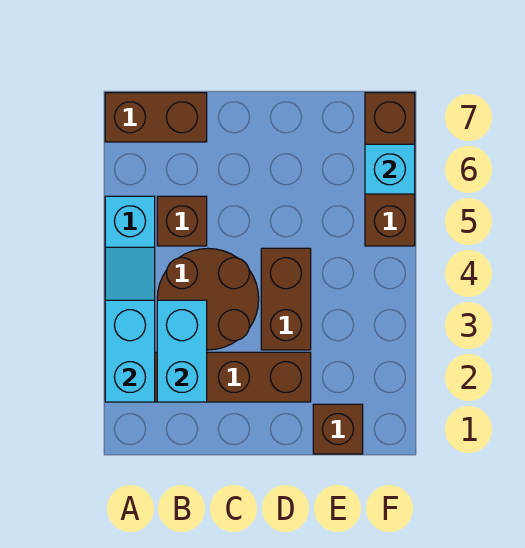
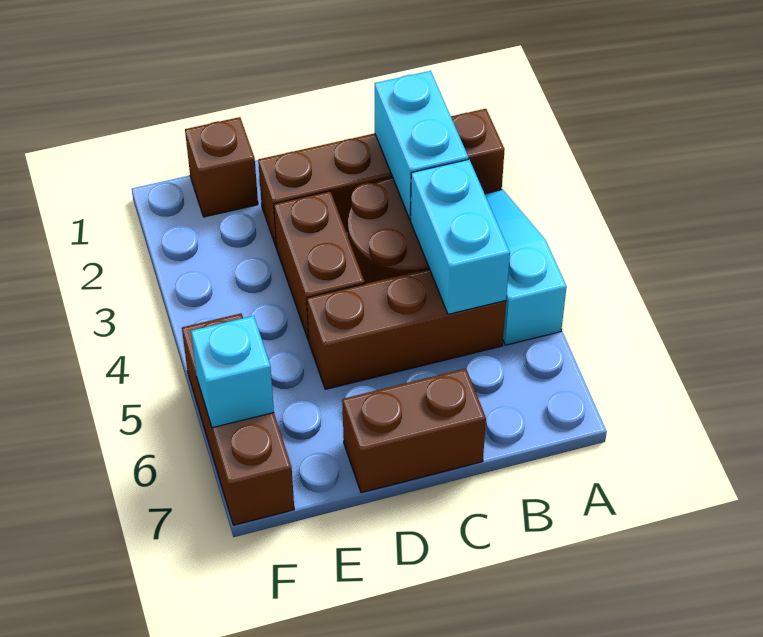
cyan brick A2:A3 level 2 -> cyan brick B4:B5 level 2
brown brick A7:B7 level 1 -> brown brick C7:D7 level 1
brown brick B5 level 1 -> brown brick B5:D5 level 1

